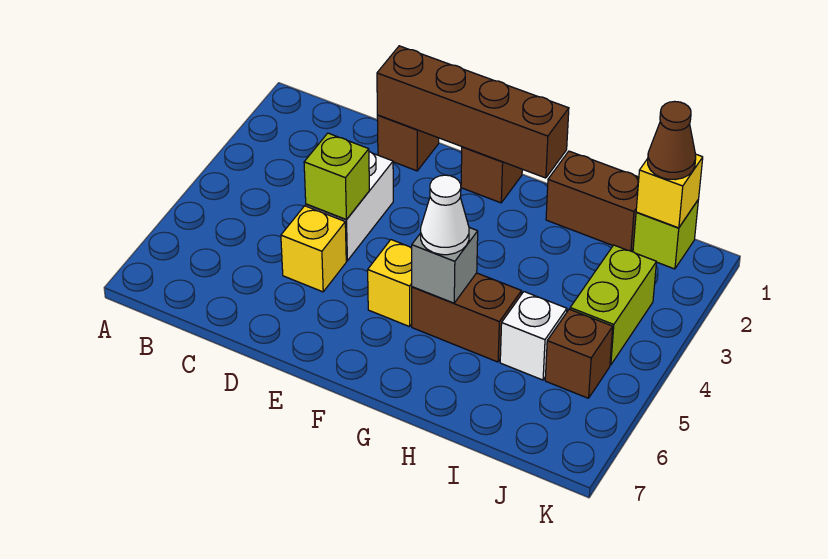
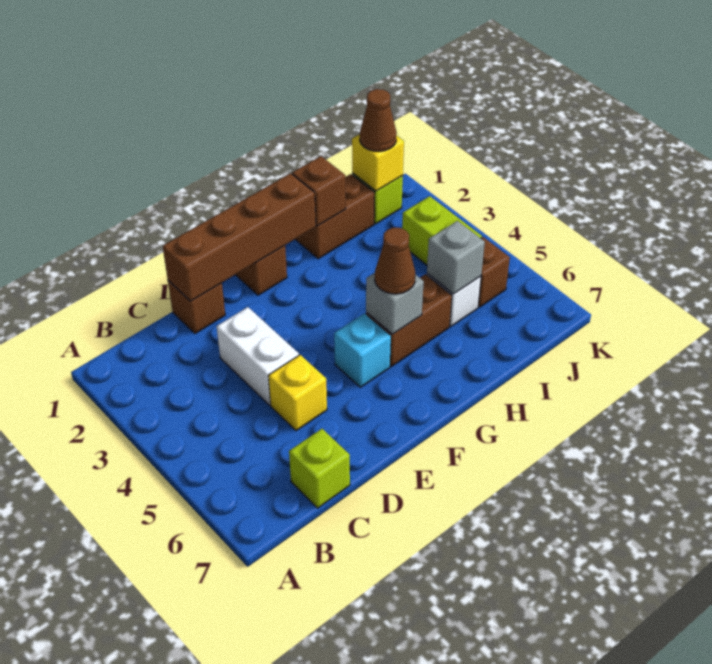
lime brick D4 level 2 -> lime brick C7 level 1
yellow brick F5 level 1 -> cyan brick F5 level 1
white cone G5 level 3 -> brown cone G5 level 3
none -> brown brick H1 level 2
none -> grey brick I5 level 2

